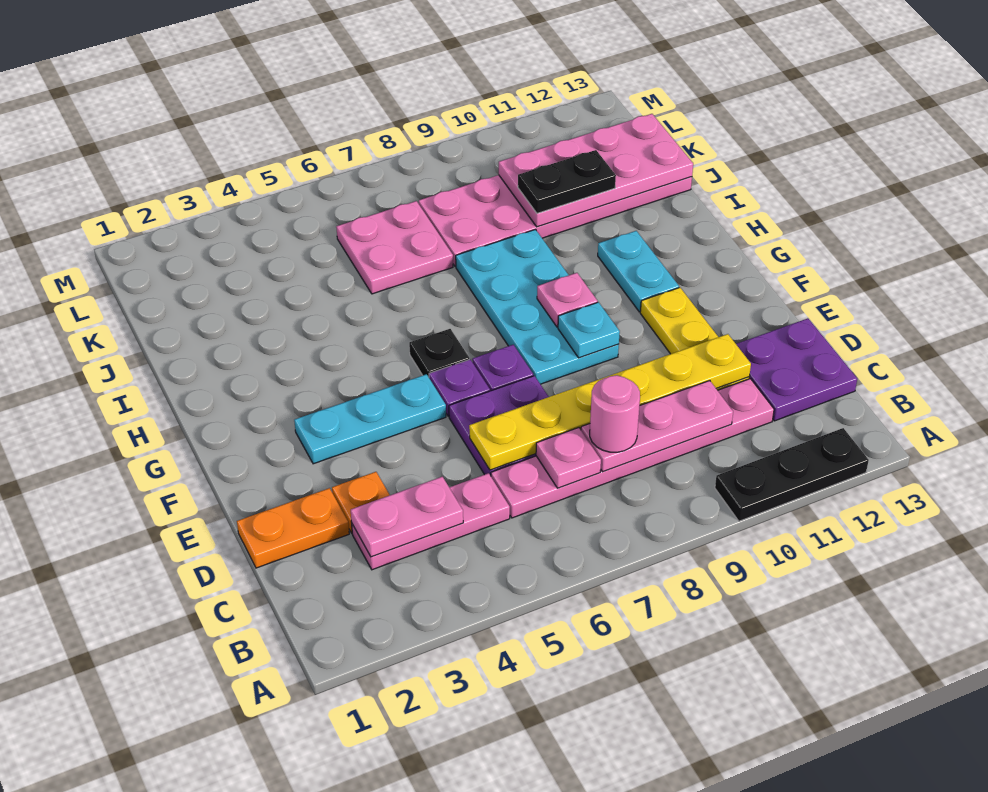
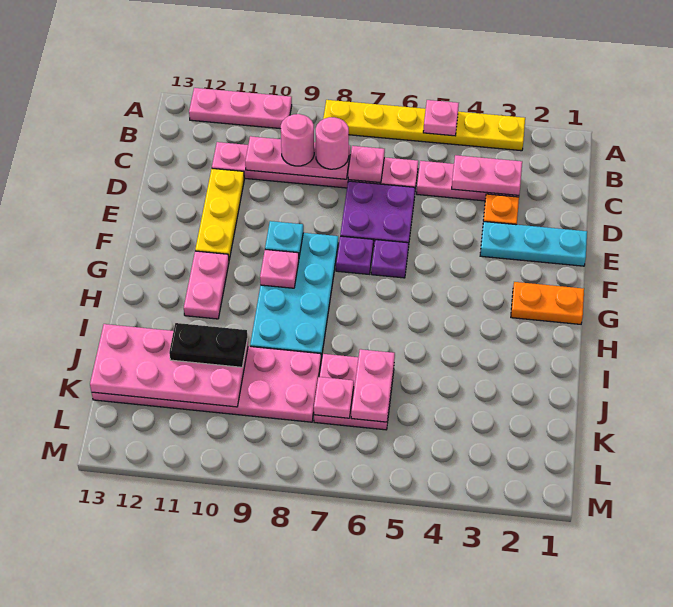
none -> pink plate A5 level 2
black plate A10:A12 level 1 -> pink plate A10:A12 level 1
none -> pink round brick C9 level 3
purple plate C12:D13 level 1 -> none
orange plate D1:D2 level 1 -> orange plate G1:G2 level 1
yellow plate D6:D11 level 2 -> yellow plate A3:A8 level 1
cyan plate F3:F5 level 1 -> cyan plate E1:E3 level 1
black plate G6 level 1 -> none
cyan plate G11:H11 level 1 -> pink plate G11:H11 level 1
none -> pink plate J6:K6 level 2
none -> pink plate K7 level 2

